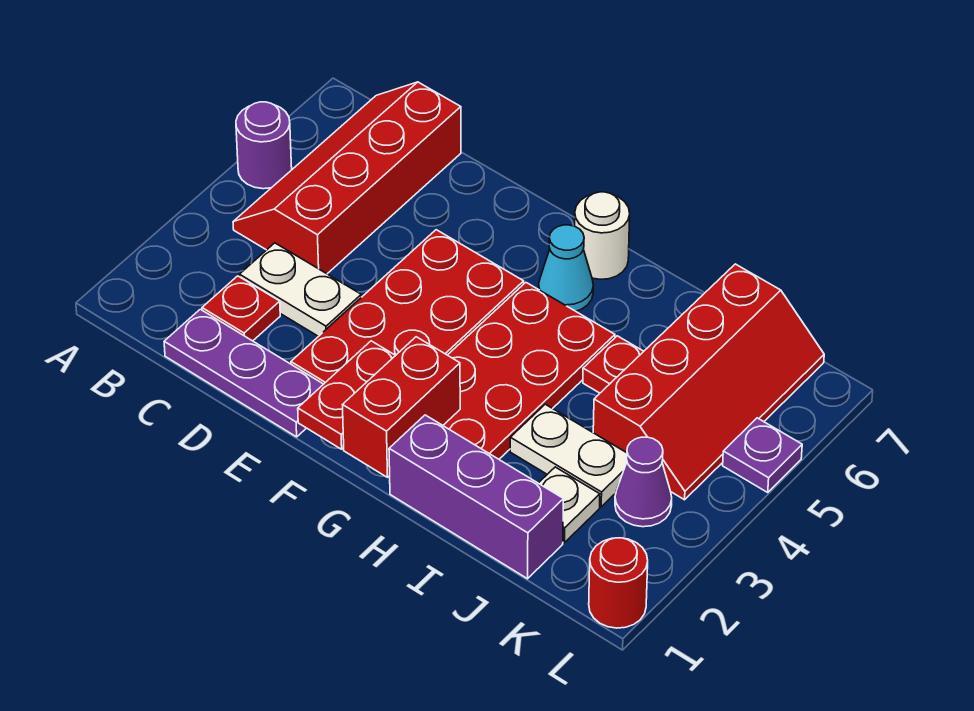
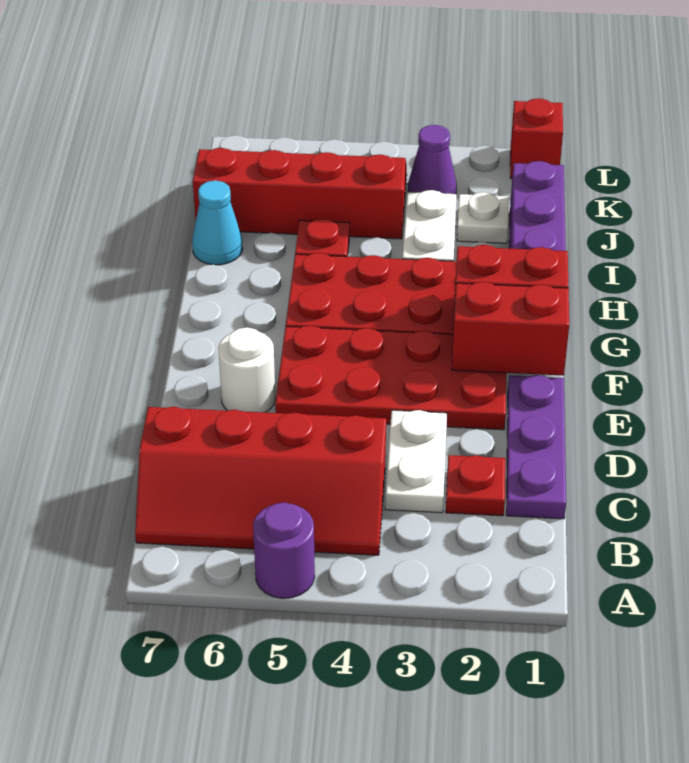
red plate F1:F2 level 2 -> red brick F1:F2 level 2
cyan cone G6 level 1 -> cyan cone I7 level 1
white round brick G7 level 1 -> white round brick E6 level 1
red round brick L1 level 1 -> red brick L1 level 1
purple plate L5 level 1 -> none

